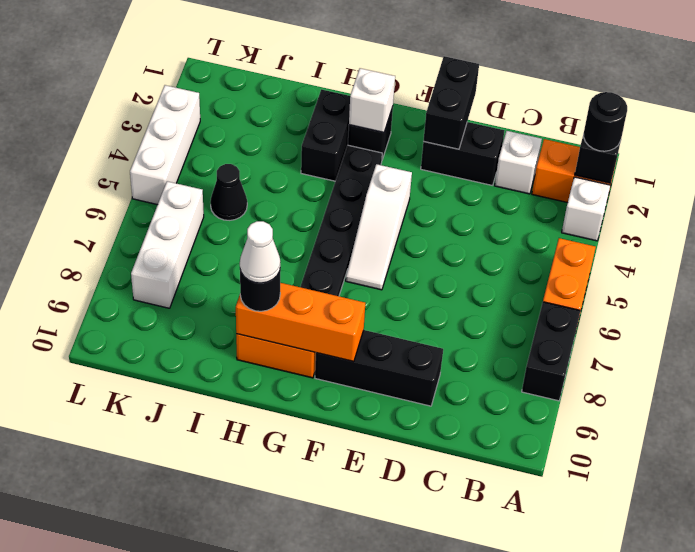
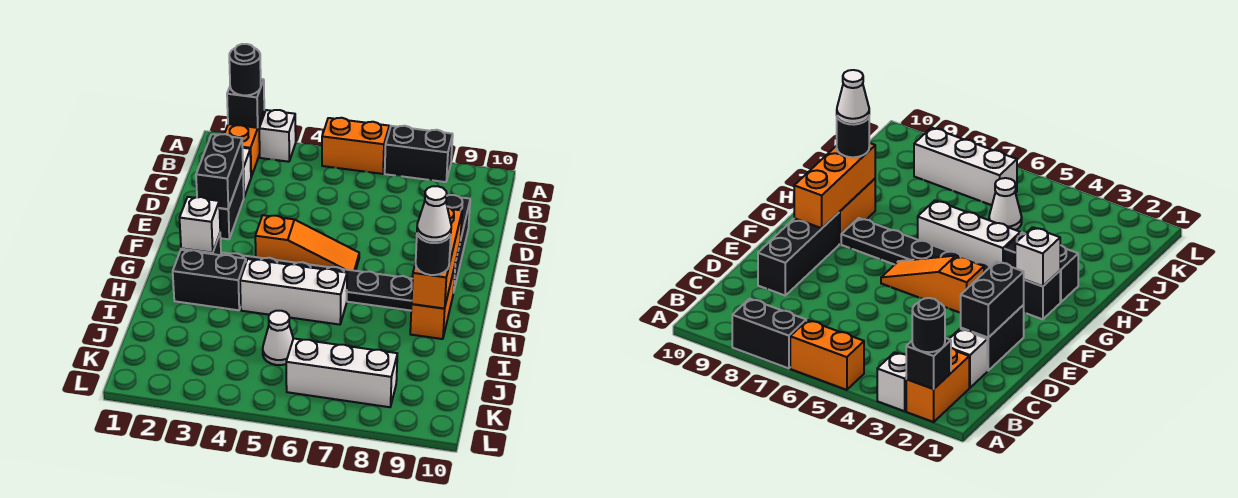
black brick E1:E2 level 2 -> black brick D2:E2 level 2
white slope F4:F6 level 1 top 4 -> orange slope F4:F6 level 1 top 4
black cone J5 level 1 -> white cone J5 level 1
white brick L3:L5 level 1 -> white brick H4:H6 level 1

